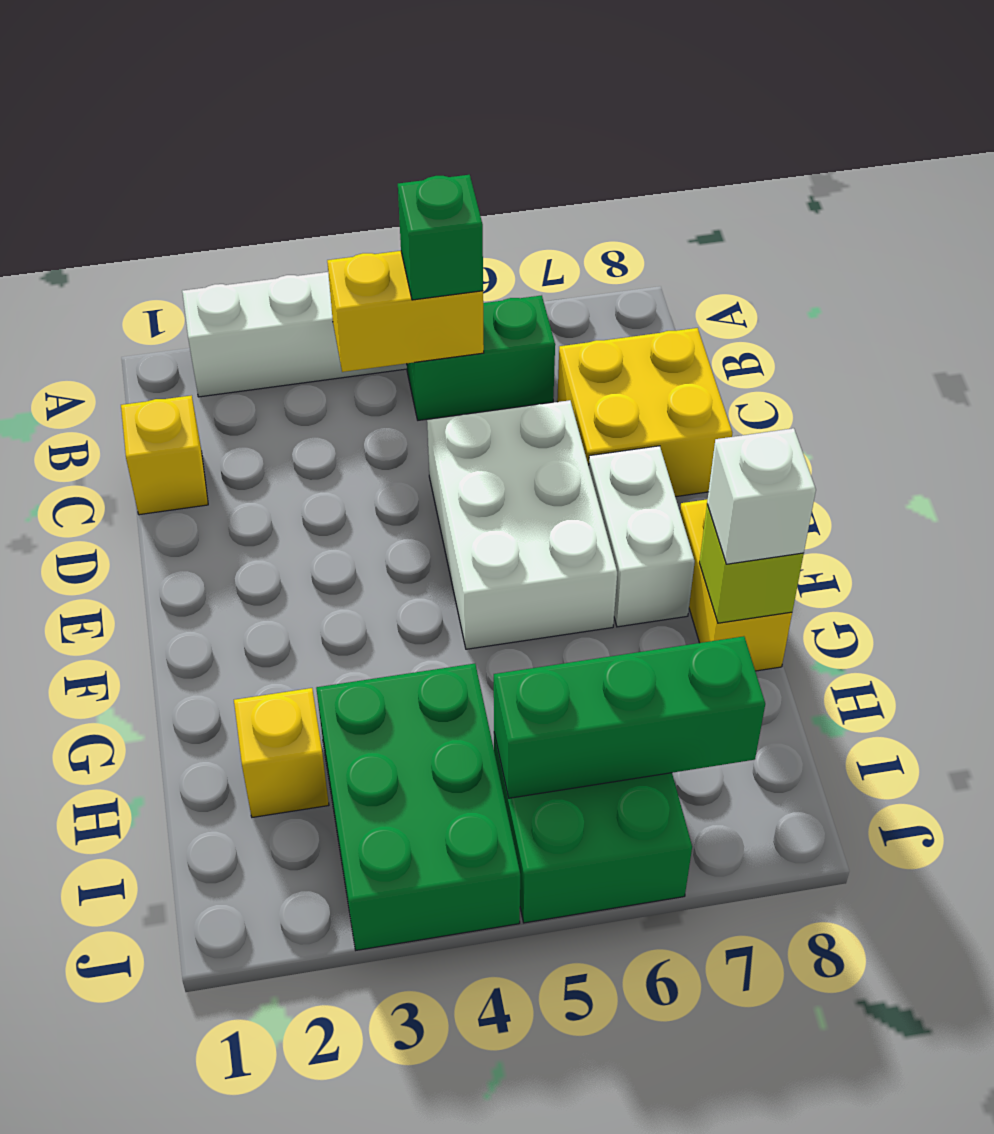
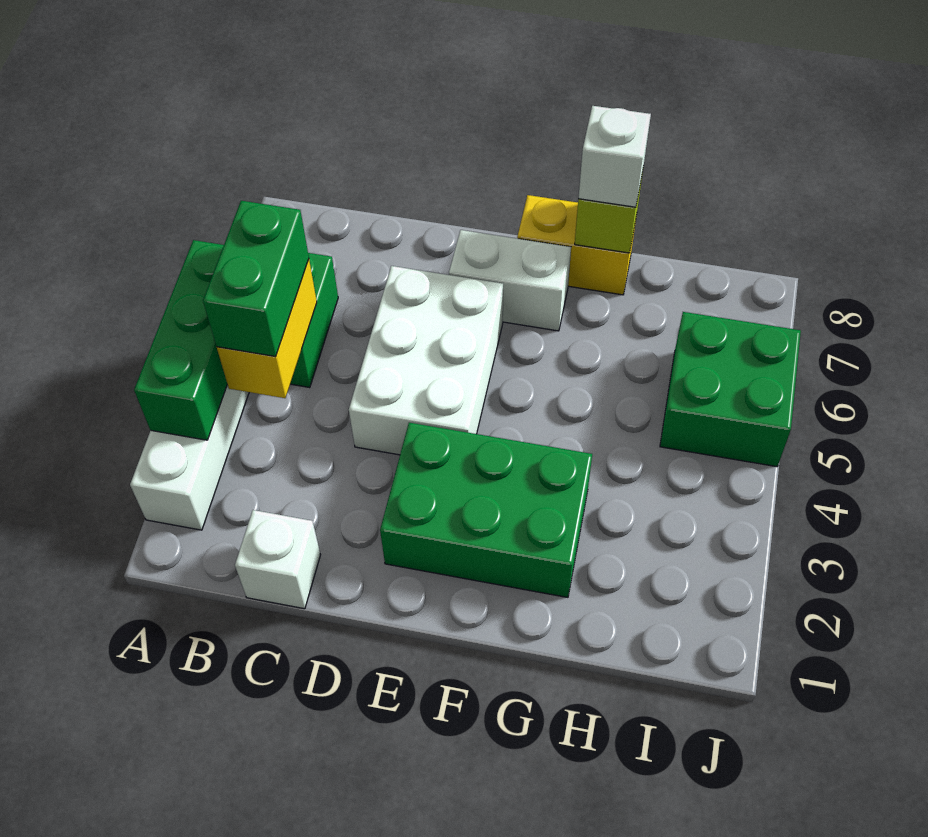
green brick B5 level 3 -> green brick B4:B5 level 3
yellow brick C1 level 1 -> white brick C1 level 1
yellow brick C7:D8 level 1 -> none
white brick D5:F6 level 1 -> white brick D4:E6 level 1
yellow brick H2 level 1 -> none
green brick H3:J4 level 1 -> green brick E2:G3 level 1
green brick I5:I7 level 2 -> green brick A3:A5 level 2

